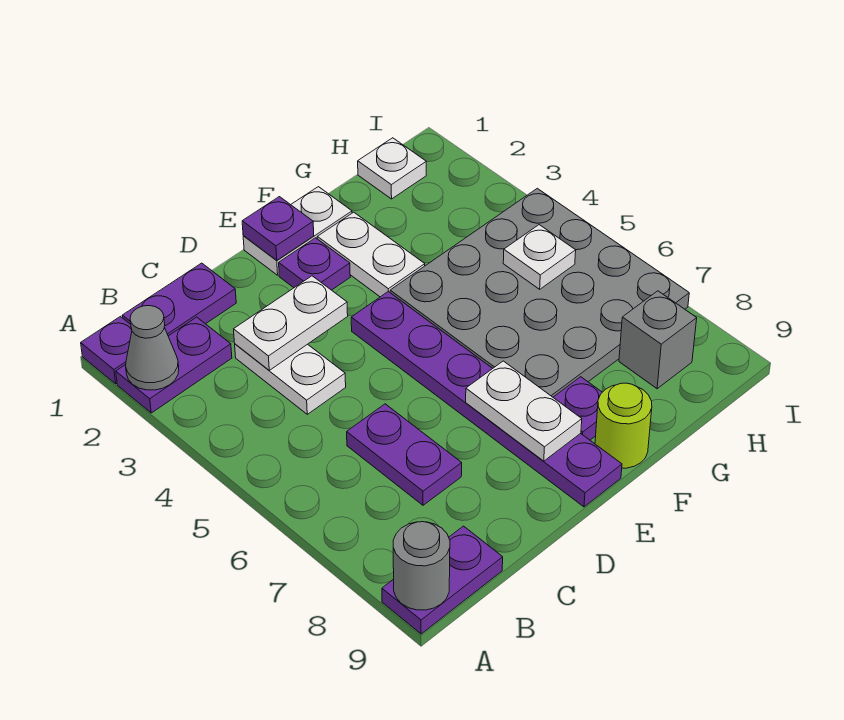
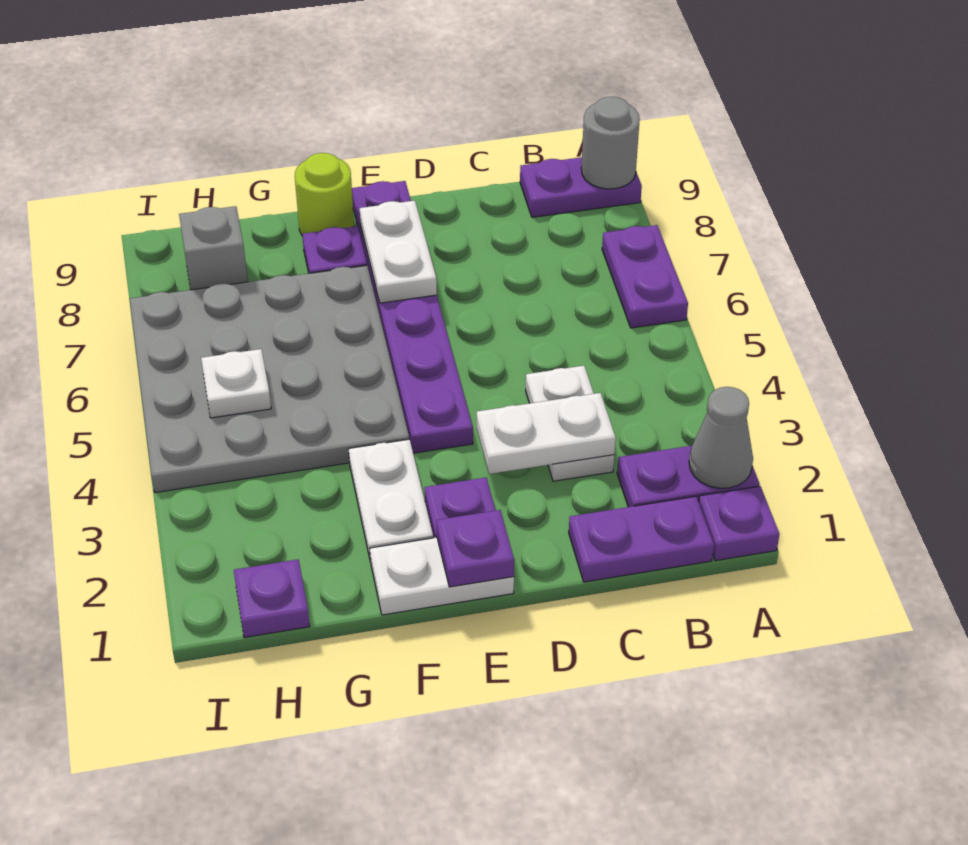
purple plate C6:C7 level 1 -> purple plate A6:A7 level 1
white plate H1 level 1 -> purple plate H1 level 1

